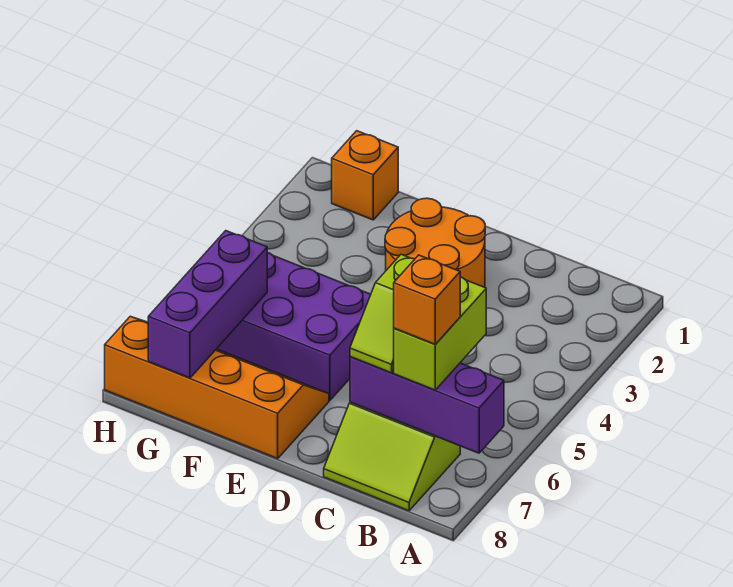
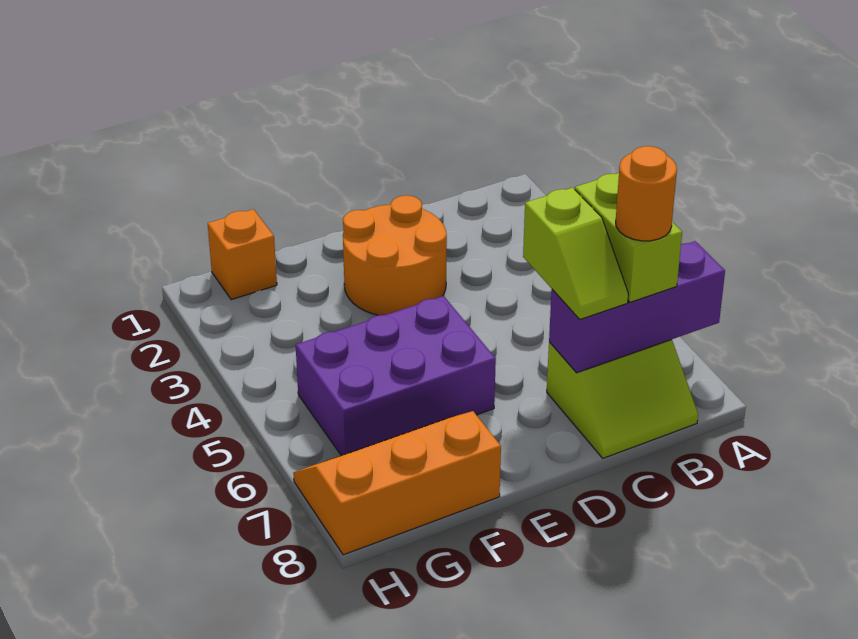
orange brick B7 level 4 -> orange round brick B7 level 4
orange slope E7:H8 level 1 top 8 -> orange slope F7:H8 level 1 top 8
purple brick G6:G8 level 2 -> none

